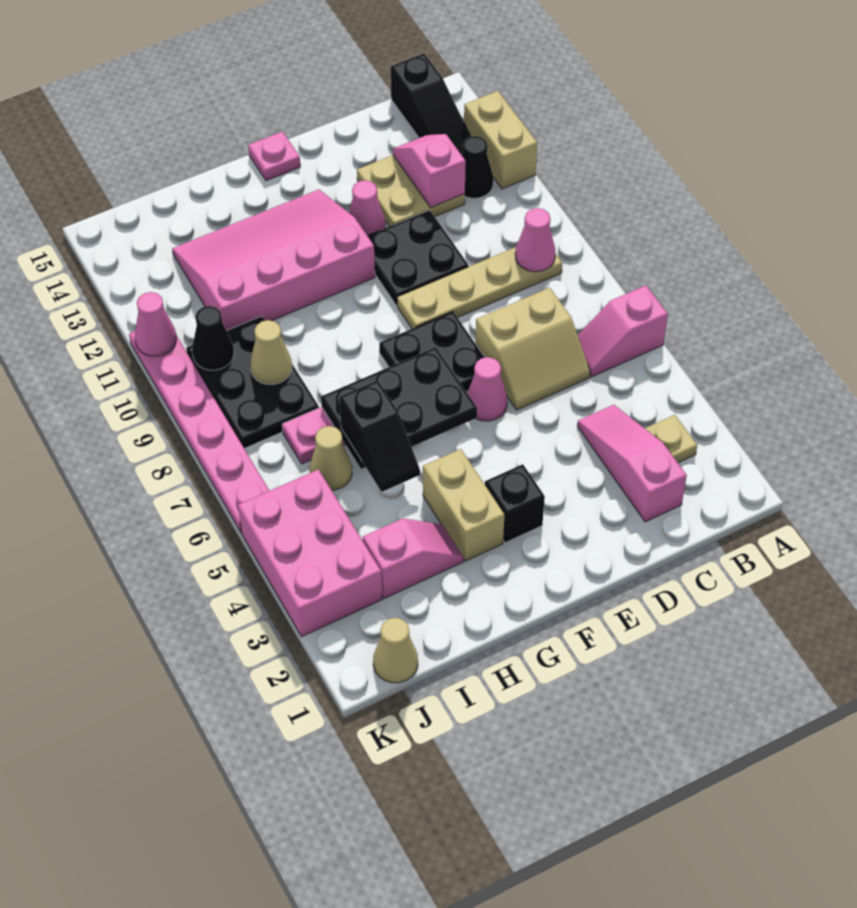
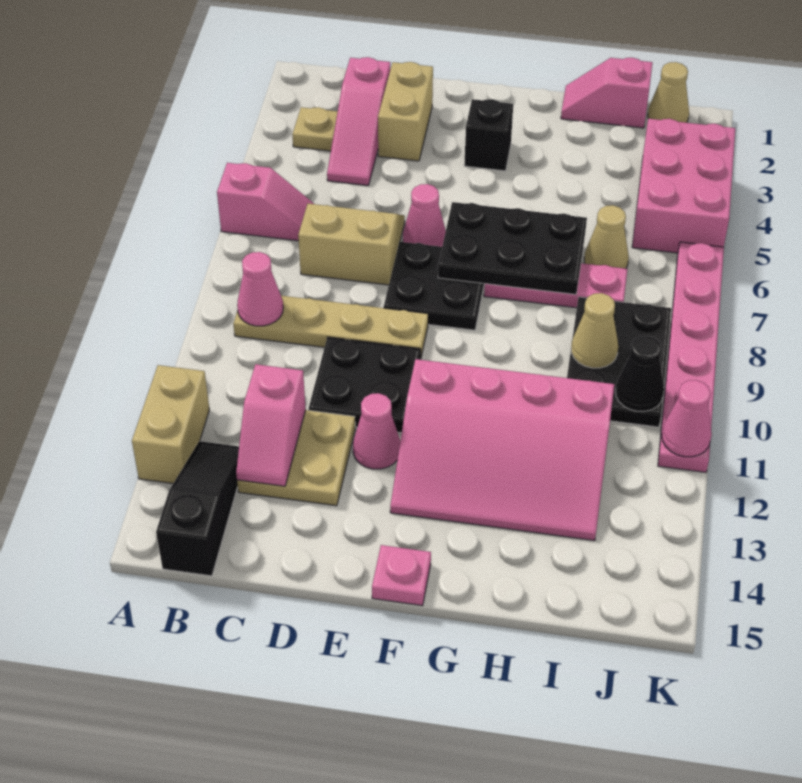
black cone B12 level 1 -> none
tan brick G3:G4 level 1 -> tan brick D2:D3 level 1
pink slope H3:I3 level 1 top I -> pink slope H1:I1 level 1 top I
black slope H5:H6 level 3 top 6 -> none

